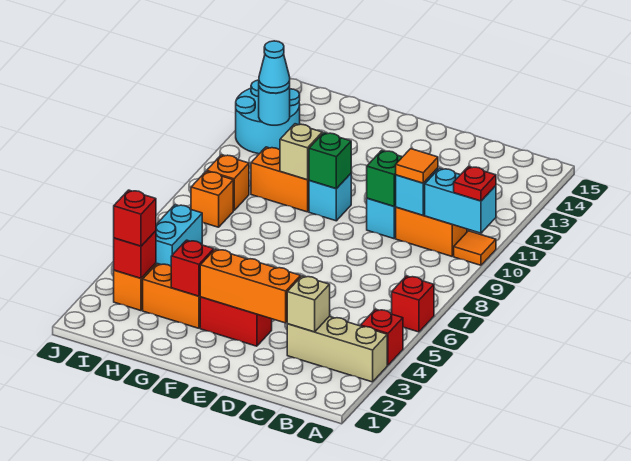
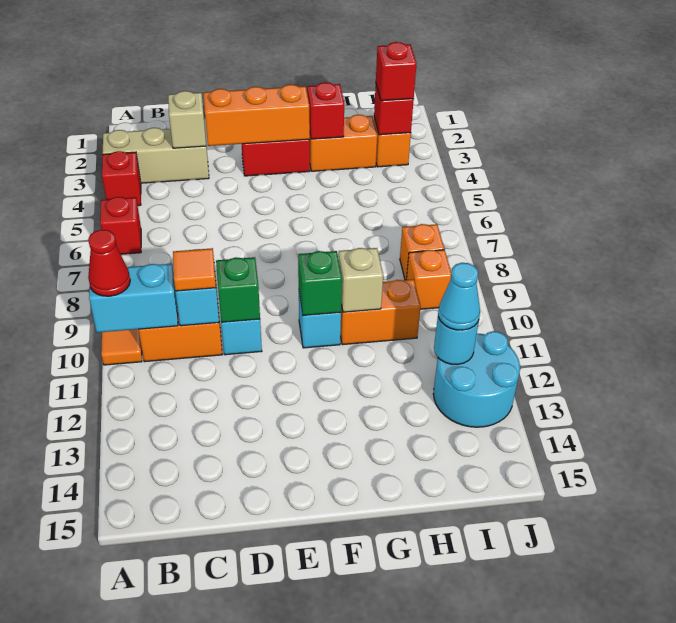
red plate A10 level 3 -> red cone A10 level 3
cyan brick I5:I6 level 1 -> none

